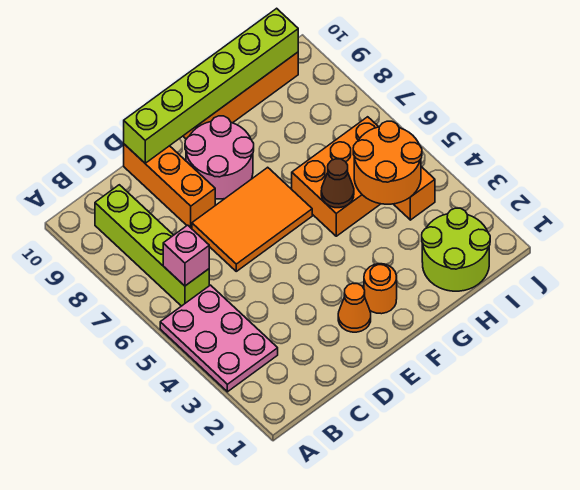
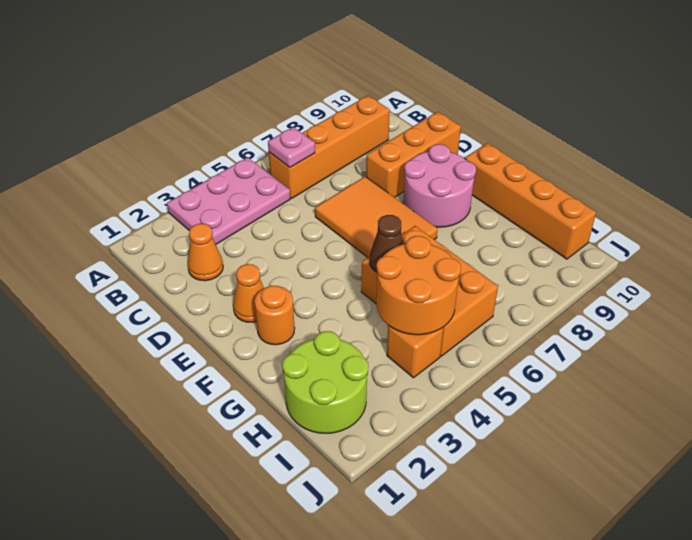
lime brick B6:B9 level 1 -> orange brick B6:B9 level 1
pink brick B6 level 2 -> pink plate B6 level 2
none -> orange cone C2 level 1
lime brick D10:I10 level 2 -> none

